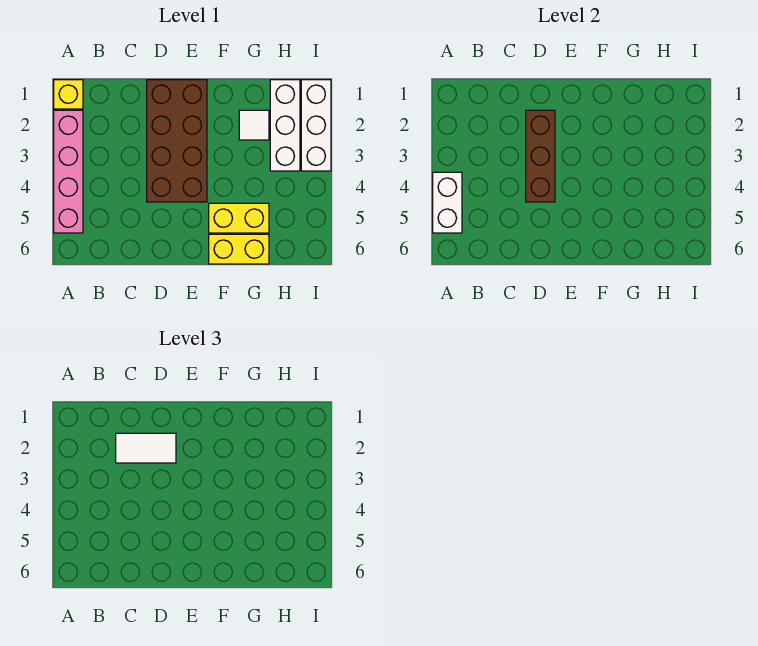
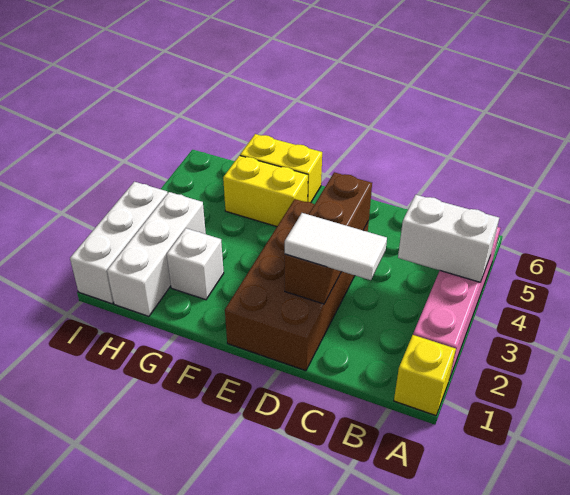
white brick A4:A5 level 2 -> white brick A4:B4 level 2
white tile G2 level 1 -> white brick G2 level 1

